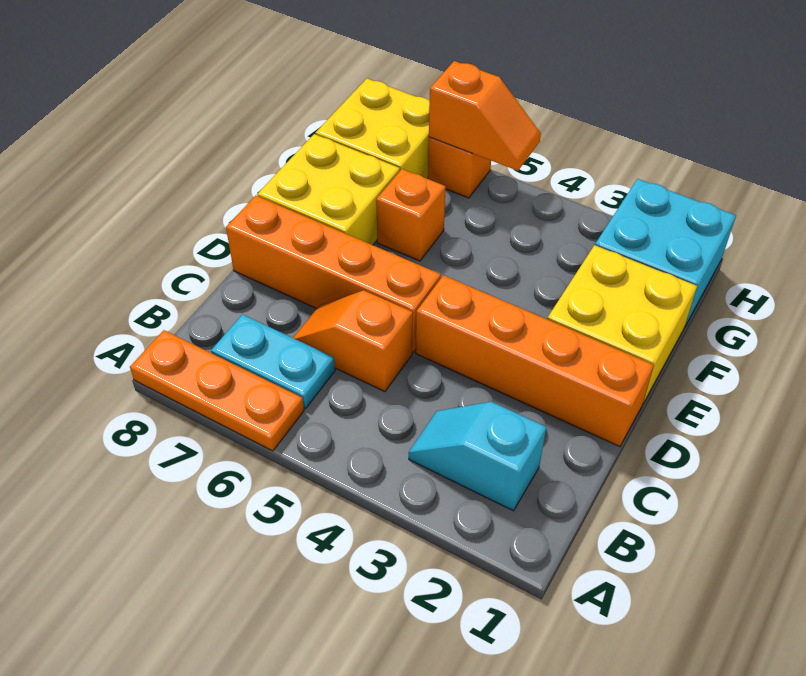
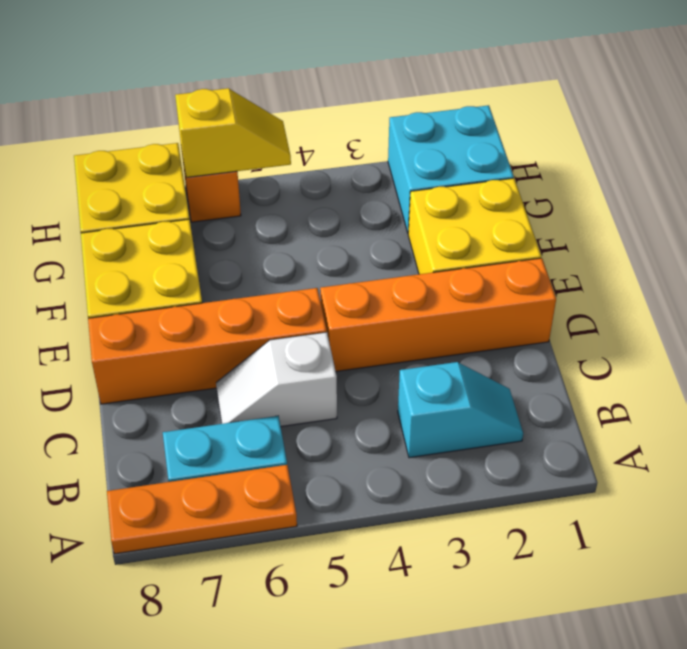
cyan slope B2:B3 level 1 top 2 -> cyan slope B2:B3 level 1 top 3
orange slope C5:C6 level 1 top 5 -> white slope C5:C6 level 1 top 5
orange brick F6 level 1 -> none
orange slope H5:H6 level 2 top 6 -> yellow slope H5:H6 level 2 top 6

